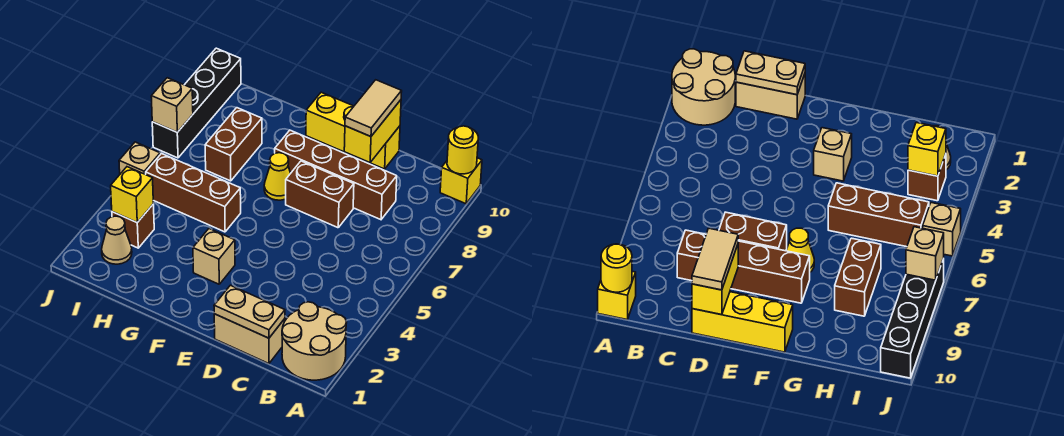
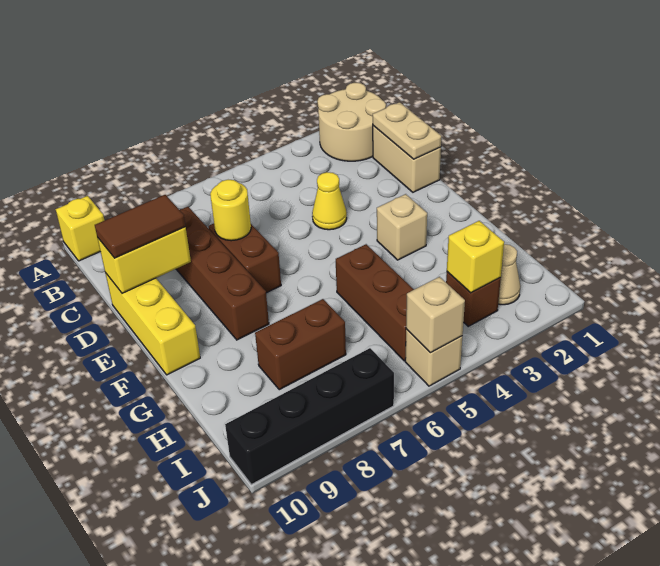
yellow round brick A10 level 2 -> yellow round brick D7 level 2
tan tile D9:D10 level 3 -> brown tile D9:D10 level 3
yellow cone F7 level 1 -> yellow cone D4 level 1
tan brick J7 level 2 -> tan brick J5 level 2

